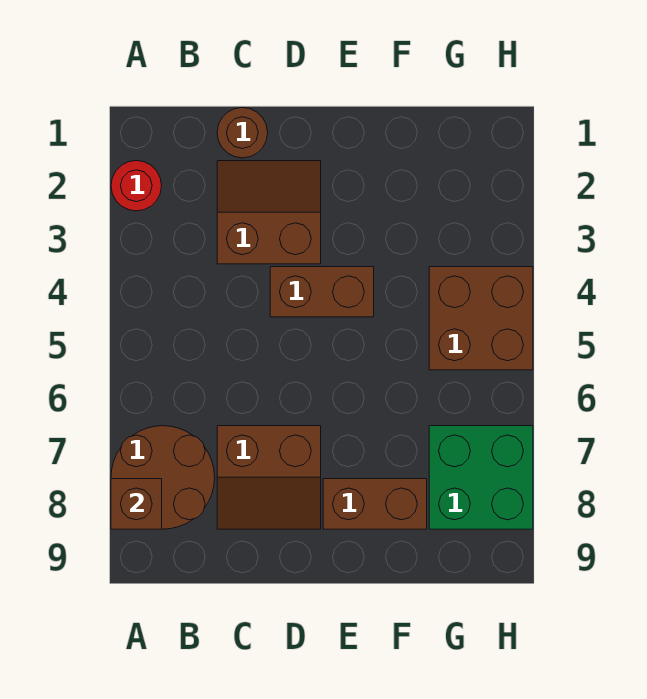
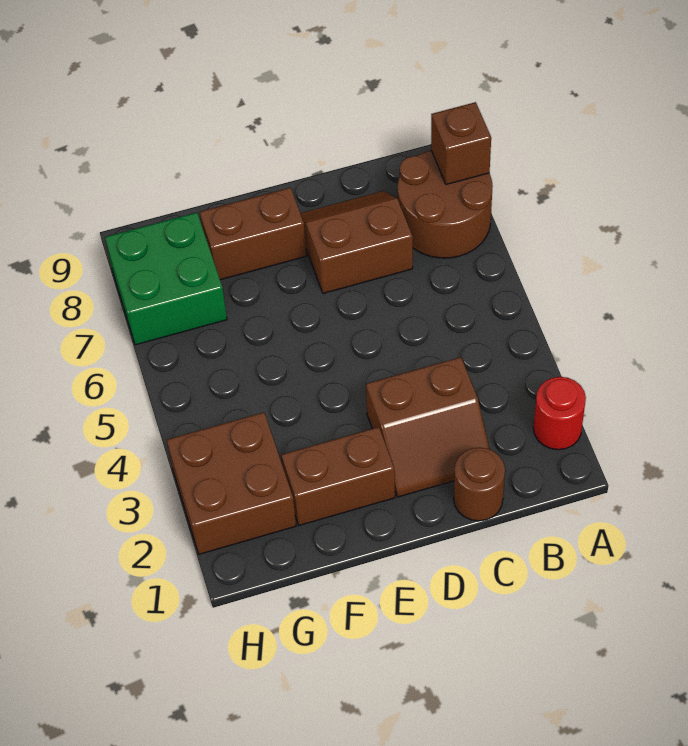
brown brick D4:E4 level 1 -> brown brick E2:F2 level 1
brown brick G4:H5 level 1 -> brown brick G2:H3 level 1

